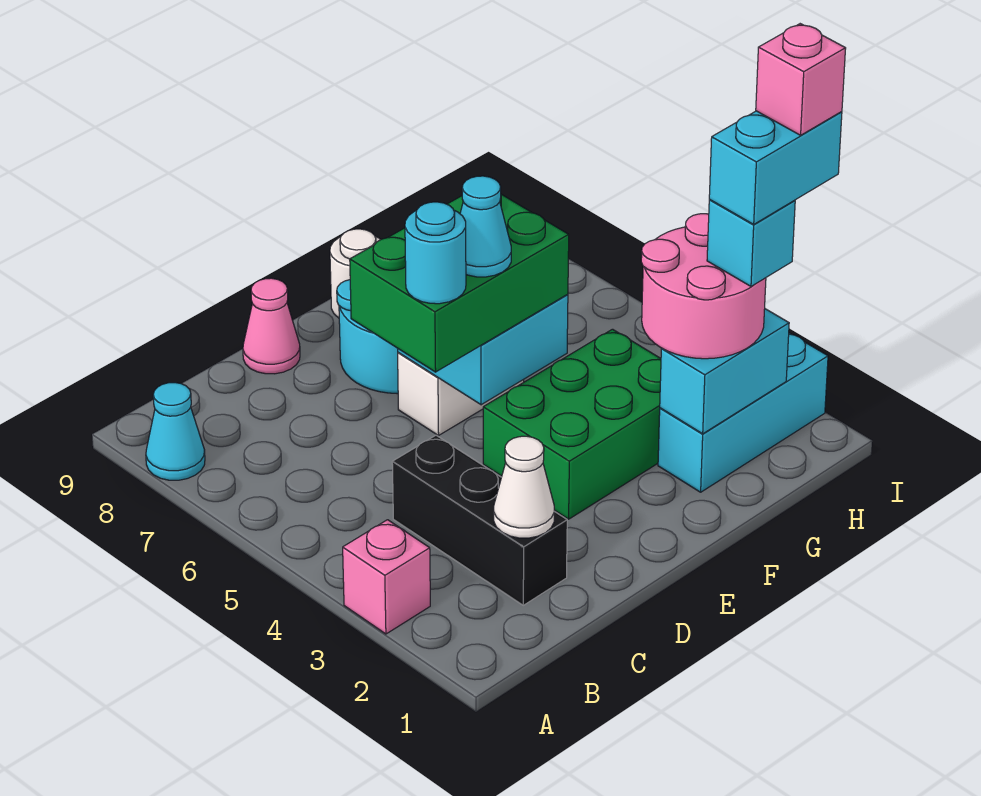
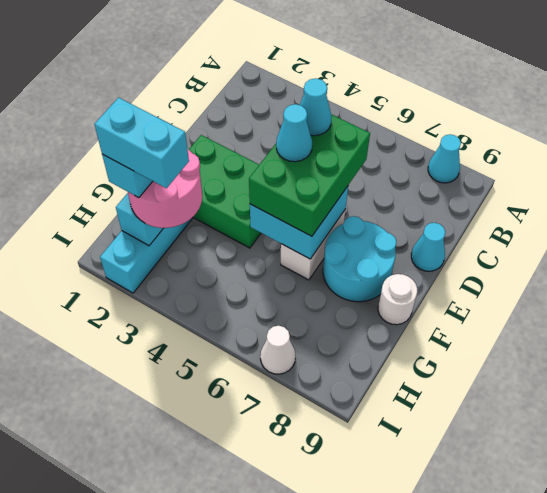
pink brick A3 level 1 -> none
black brick C2:C4 level 1 -> none
white cone C2 level 2 -> white cone I7 level 1
cyan round brick D5 level 4 -> cyan cone D5 level 4
pink cone D9 level 1 -> cyan cone D9 level 1
green brick E3:G4 level 1 -> green brick E2:F4 level 1
cyan brick H2:I2 level 5 -> cyan brick H2:H3 level 5
pink brick I2 level 6 -> none

